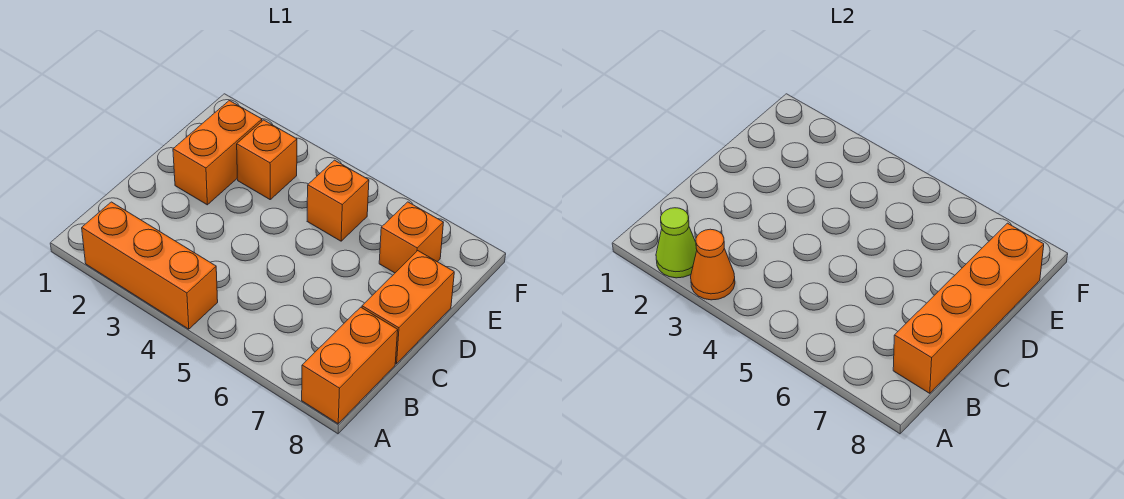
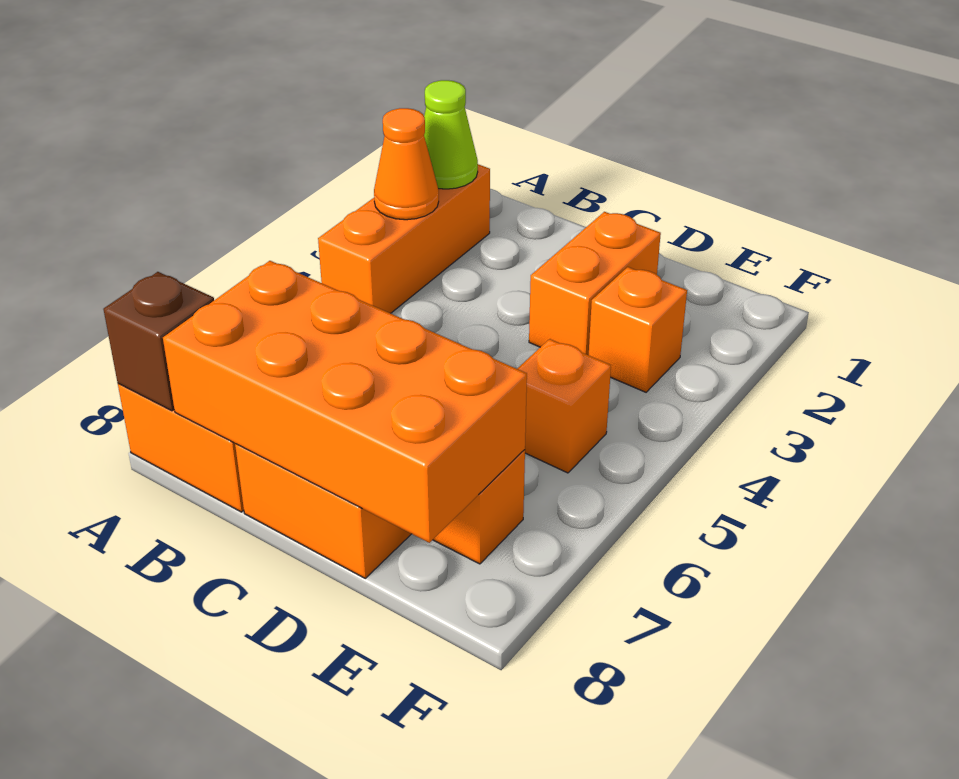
none -> brown brick A8 level 2
orange brick B8:E8 level 2 -> orange brick B7:E8 level 2
orange brick D2:E2 level 1 -> orange brick D2:D3 level 1

